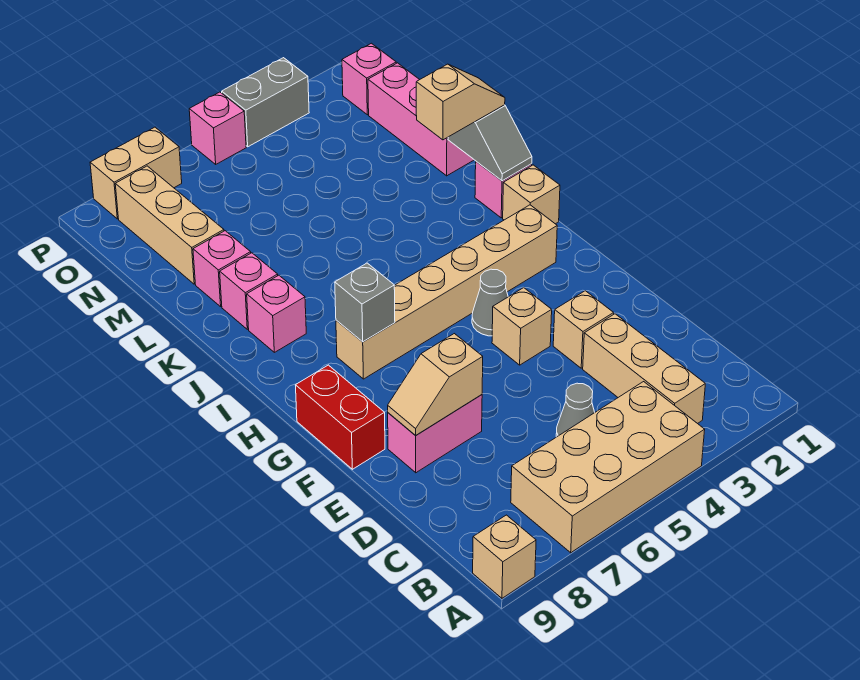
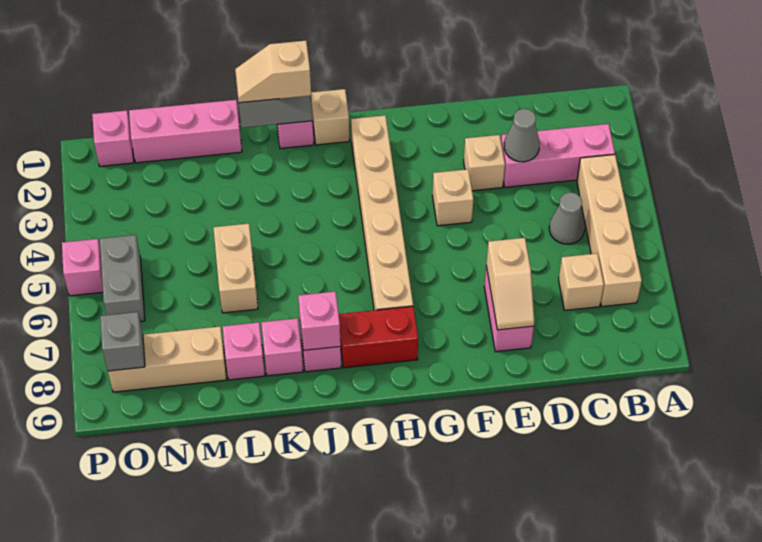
tan brick A4:B7 level 1 -> tan brick B4:B7 level 1
tan brick A9 level 1 -> tan brick C7 level 1
tan brick B3:D3 level 1 -> pink brick B3:D3 level 1
red brick F9:G9 level 1 -> red brick H8:I8 level 1
grey cone G4 level 1 -> grey cone D3 level 2
grey brick H7 level 2 -> grey brick O8 level 2
none -> pink brick J8 level 2
tan slope K1:K2 level 3 top 2 -> tan slope J1:K1 level 3 top J
grey brick P3:P4 level 1 -> grey brick O5:O6 level 1
tan brick P7:P8 level 1 -> tan brick L5:L6 level 1

